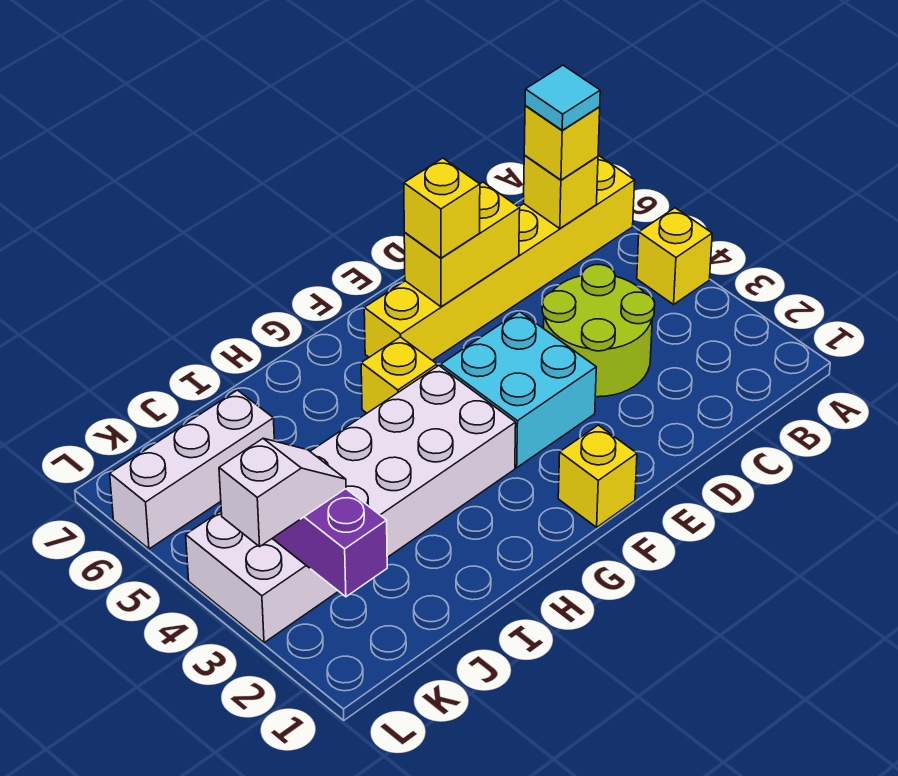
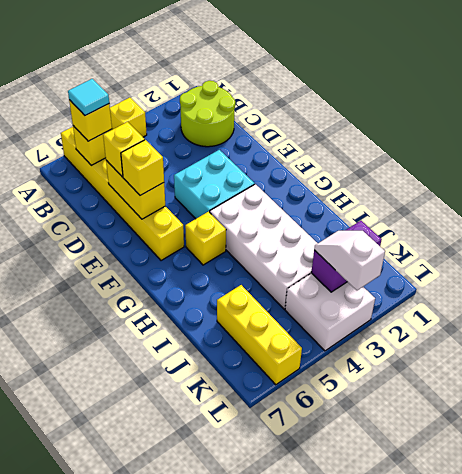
lime round brick C3:D4 level 1 -> lime round brick B1:C2 level 1
yellow brick F1 level 1 -> yellow brick D6 level 3
white brick J6:L6 level 1 -> yellow brick J6:L6 level 1

